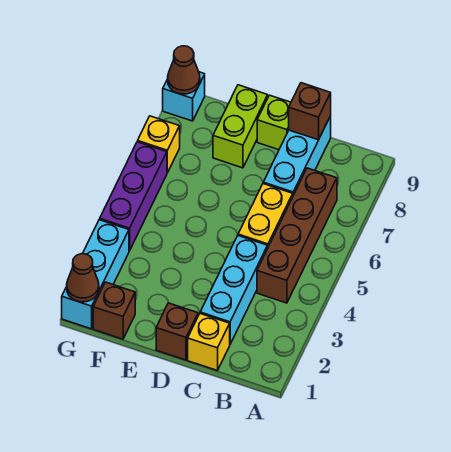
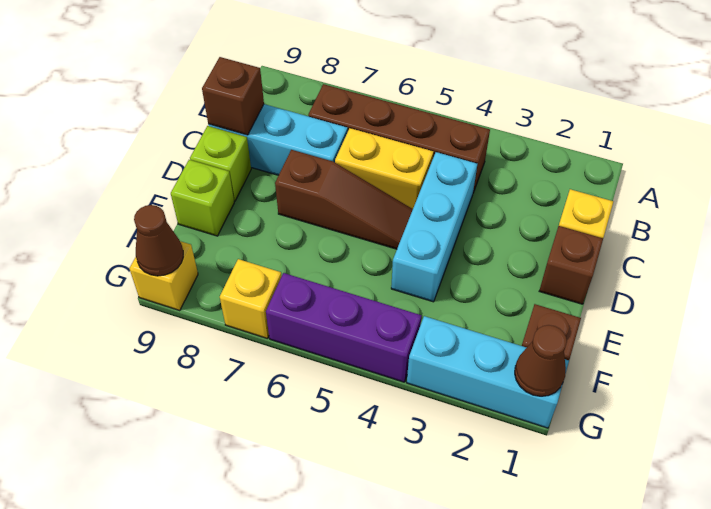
cyan brick C2:C4 level 1 -> cyan brick C4:E4 level 1
none -> brown slope D5:D7 level 1 top 7
lime brick E8:E9 level 1 -> lime brick E9 level 1
cyan brick G9 level 1 -> yellow brick G9 level 1

